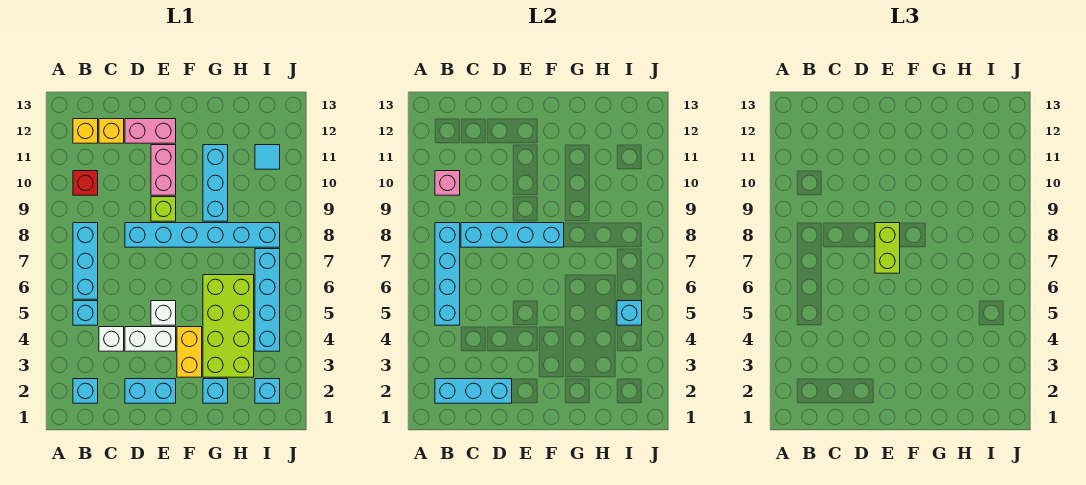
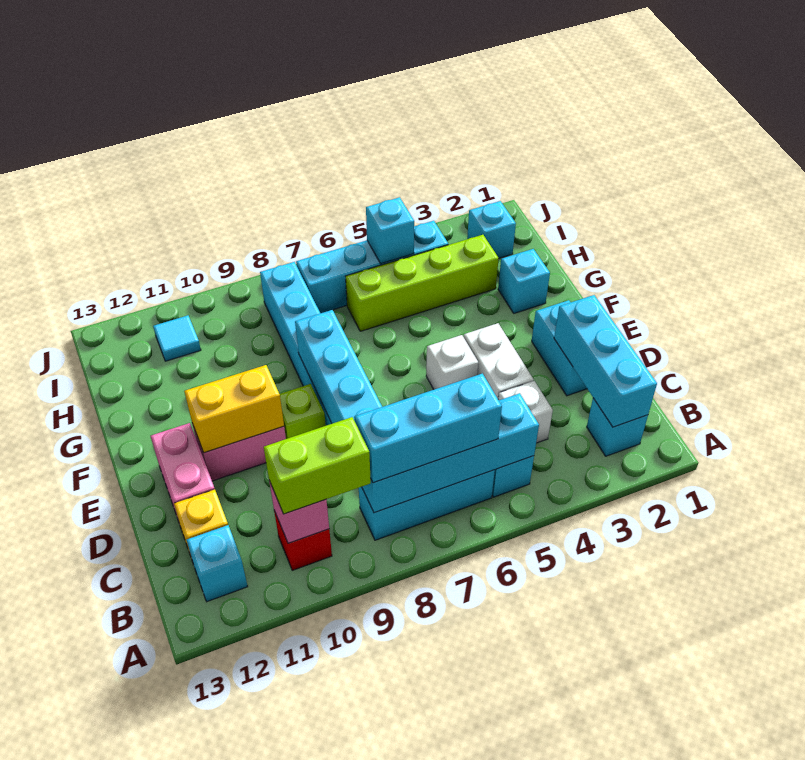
yellow brick B12 level 1 -> cyan brick B12 level 1
lime brick E7:E8 level 3 -> lime brick B9:B10 level 3
yellow brick F3:F4 level 1 -> yellow brick E10:E11 level 2
lime brick G3:H6 level 1 -> lime brick H3:H6 level 1
cyan brick G9:G11 level 1 -> cyan brick B6:B8 level 3

